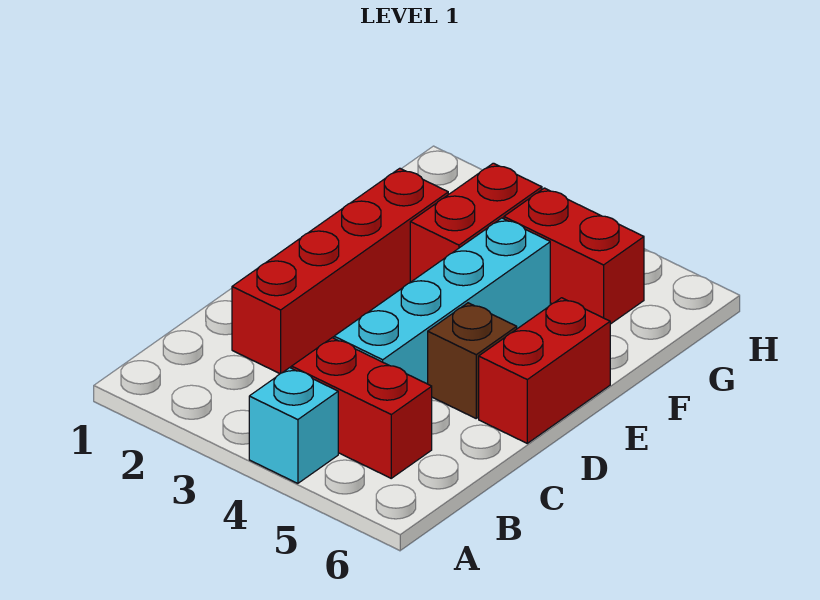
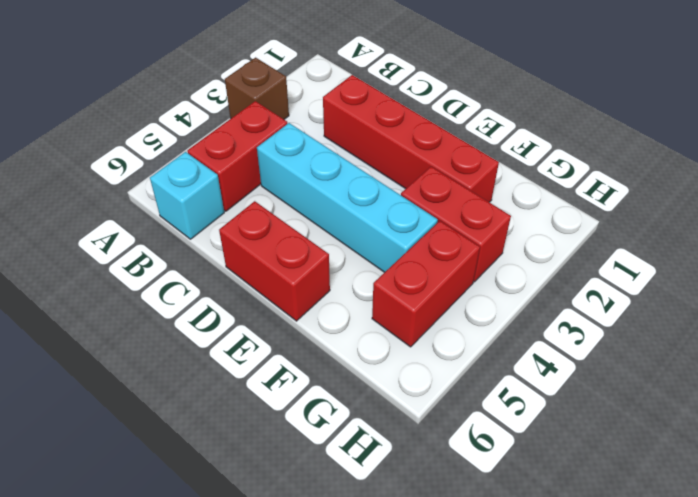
cyan brick A4 level 1 -> cyan brick B6 level 1
brown brick D5 level 1 -> brown brick A3 level 1

